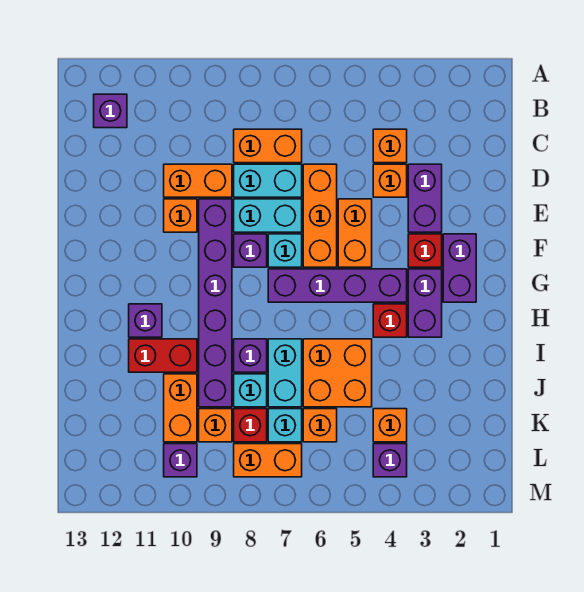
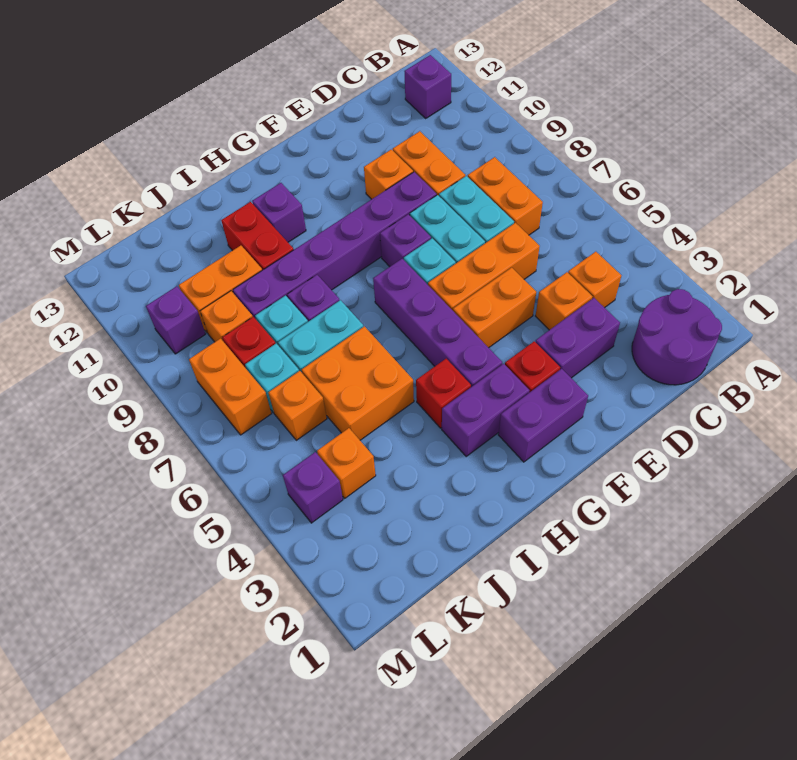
none -> purple round brick B1:C2 level 1

